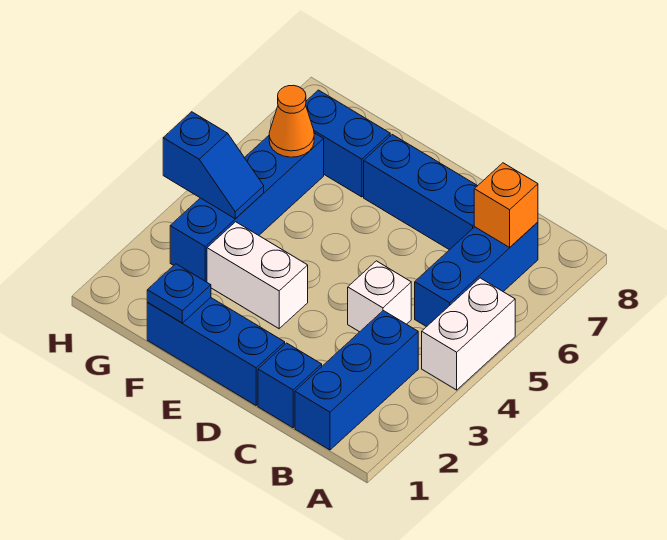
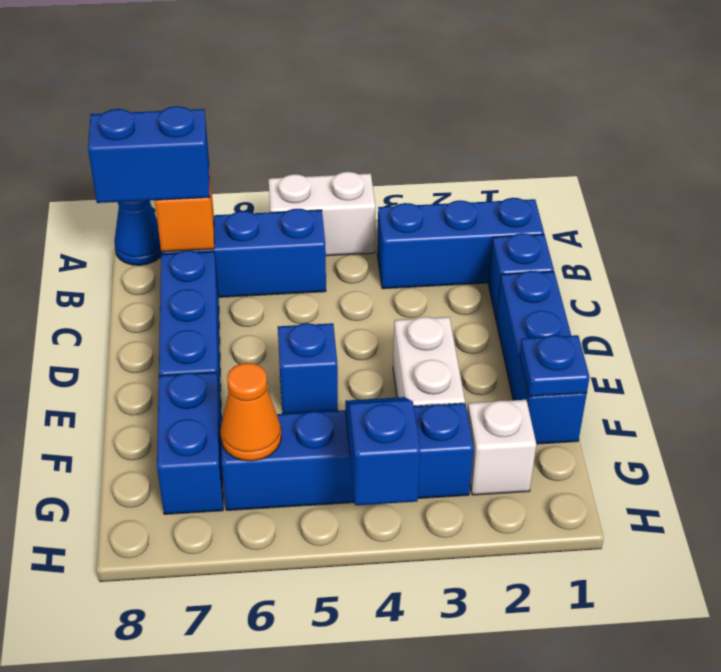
none -> blue cone A8 level 1
none -> blue brick B7:B8 level 3
white brick C4 level 1 -> white brick G2 level 1
none -> blue brick E5 level 1

